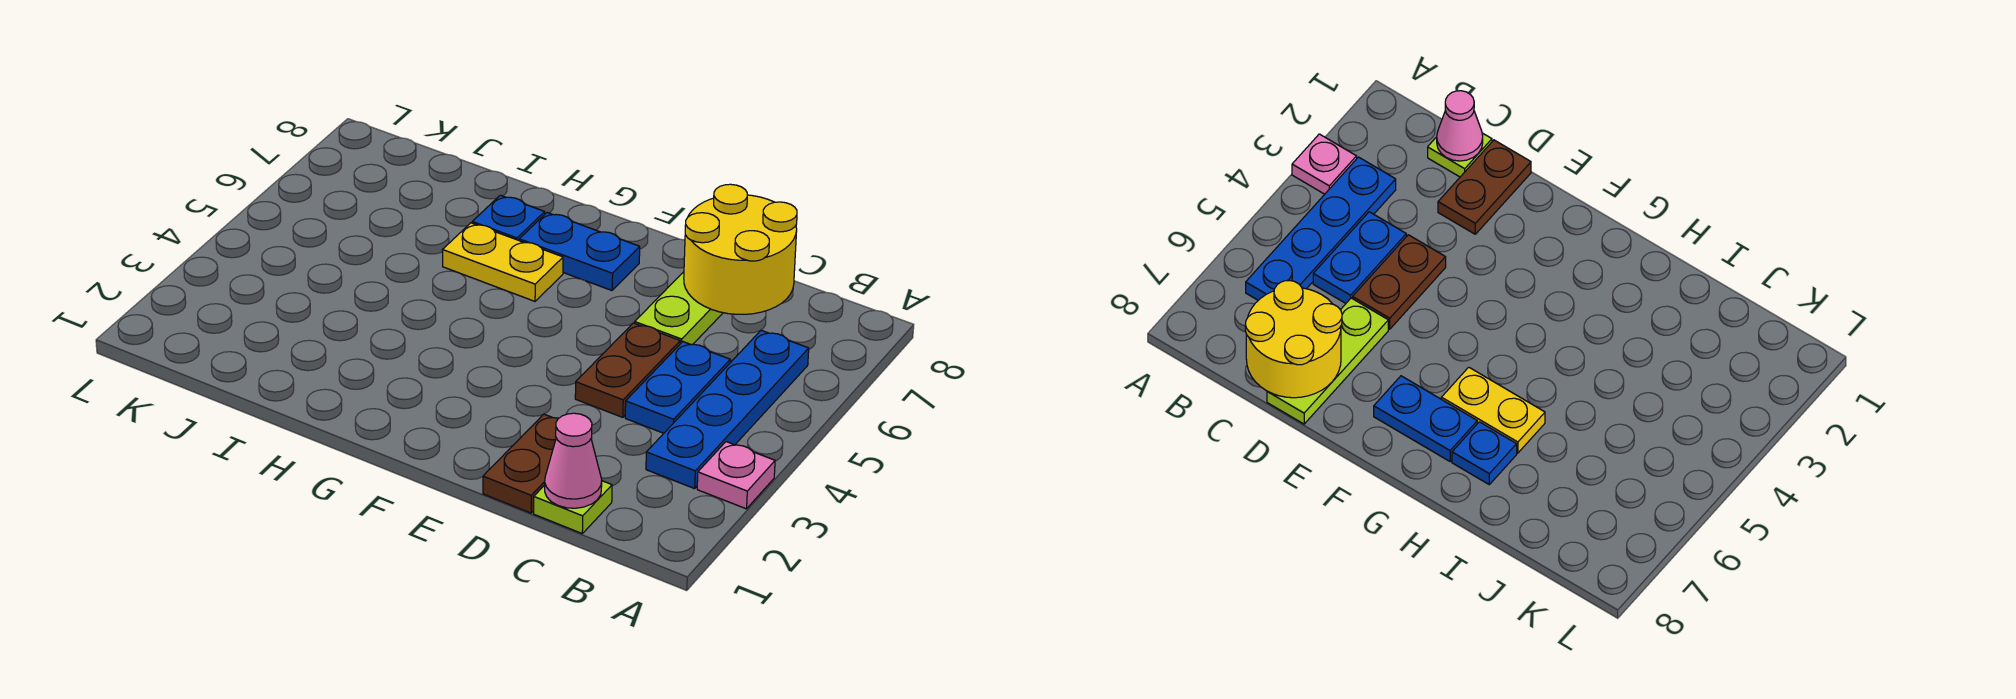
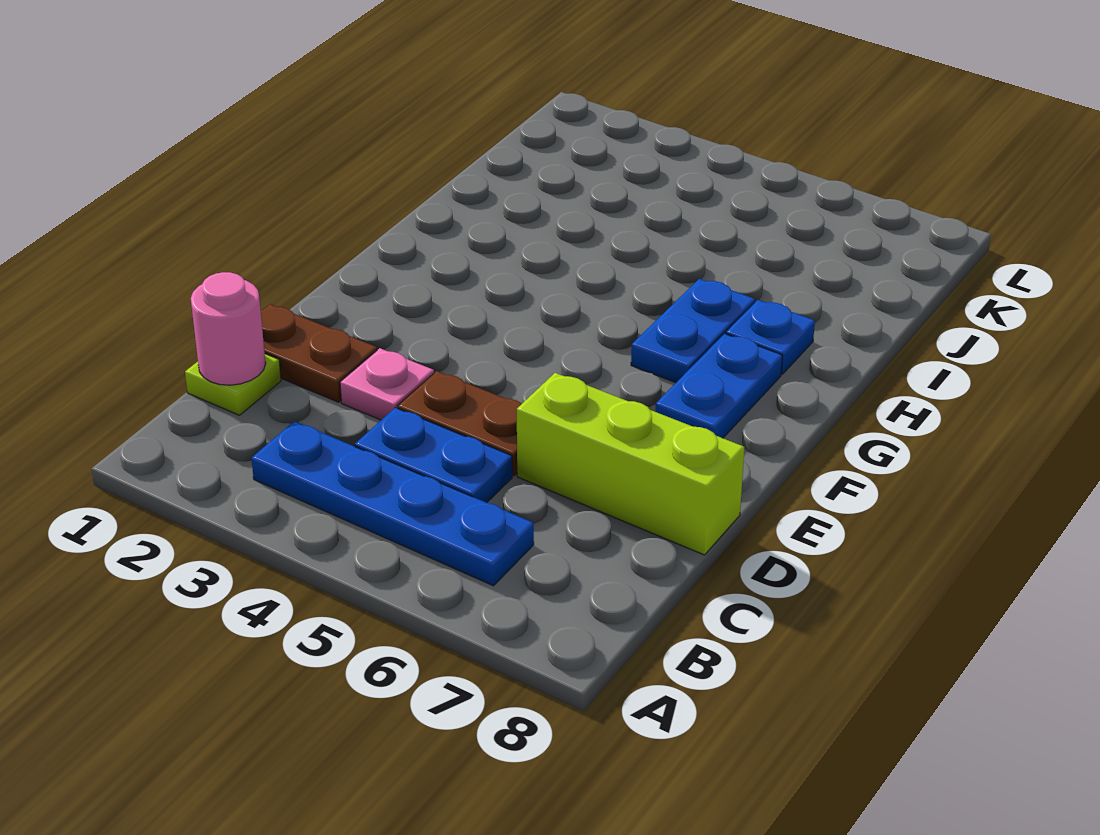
pink plate A3 level 1 -> pink plate D3 level 1
pink cone C1 level 2 -> pink round brick C1 level 2
yellow round brick C7:D8 level 2 -> none
lime plate D6:D8 level 1 -> lime brick D6:D8 level 1
yellow plate G6:H6 level 1 -> blue plate G6:H6 level 1

